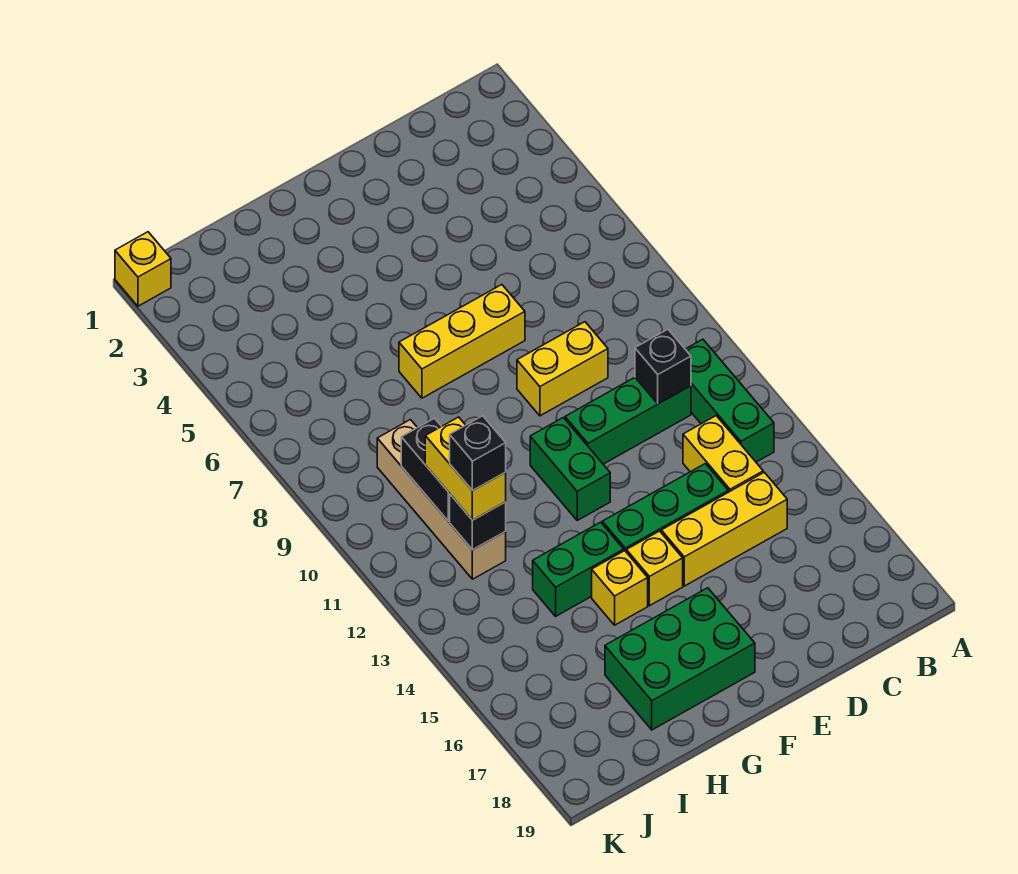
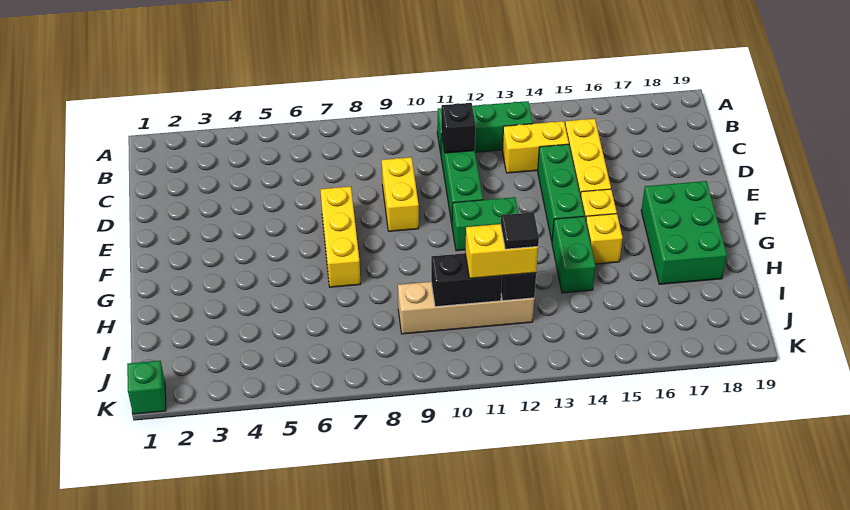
black brick I12 level 4 -> black tile I12 level 4
yellow brick K1 level 1 -> green brick K1 level 1

